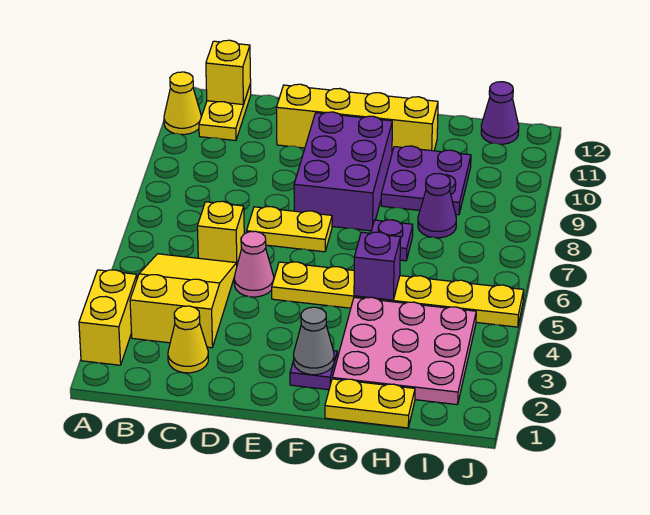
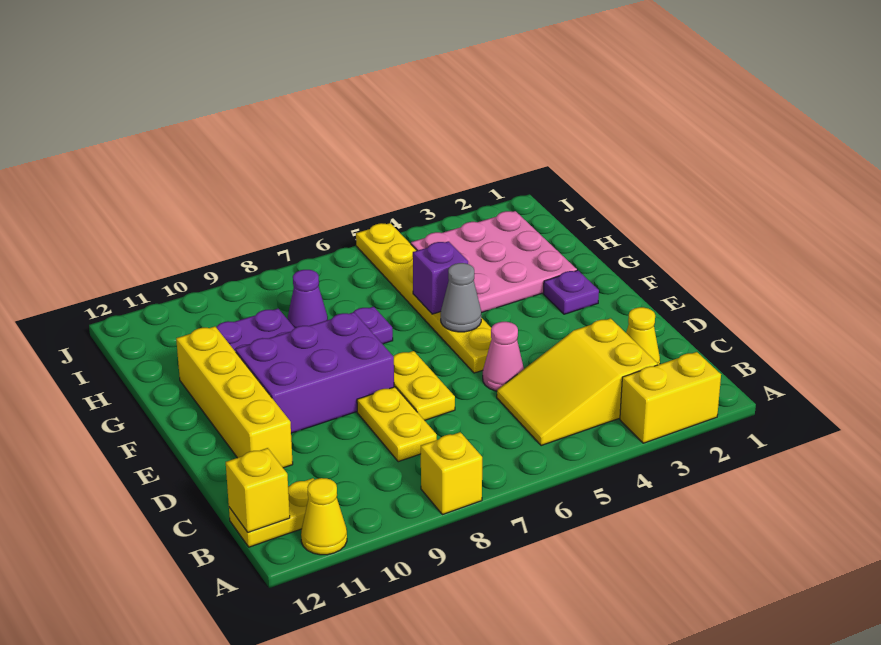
yellow brick C6 level 1 -> yellow brick A8 level 1
grey cone F2 level 2 -> grey cone F5 level 2
yellow plate G1:H1 level 1 -> yellow plate C8:D8 level 1
purple cone I12 level 1 -> none

